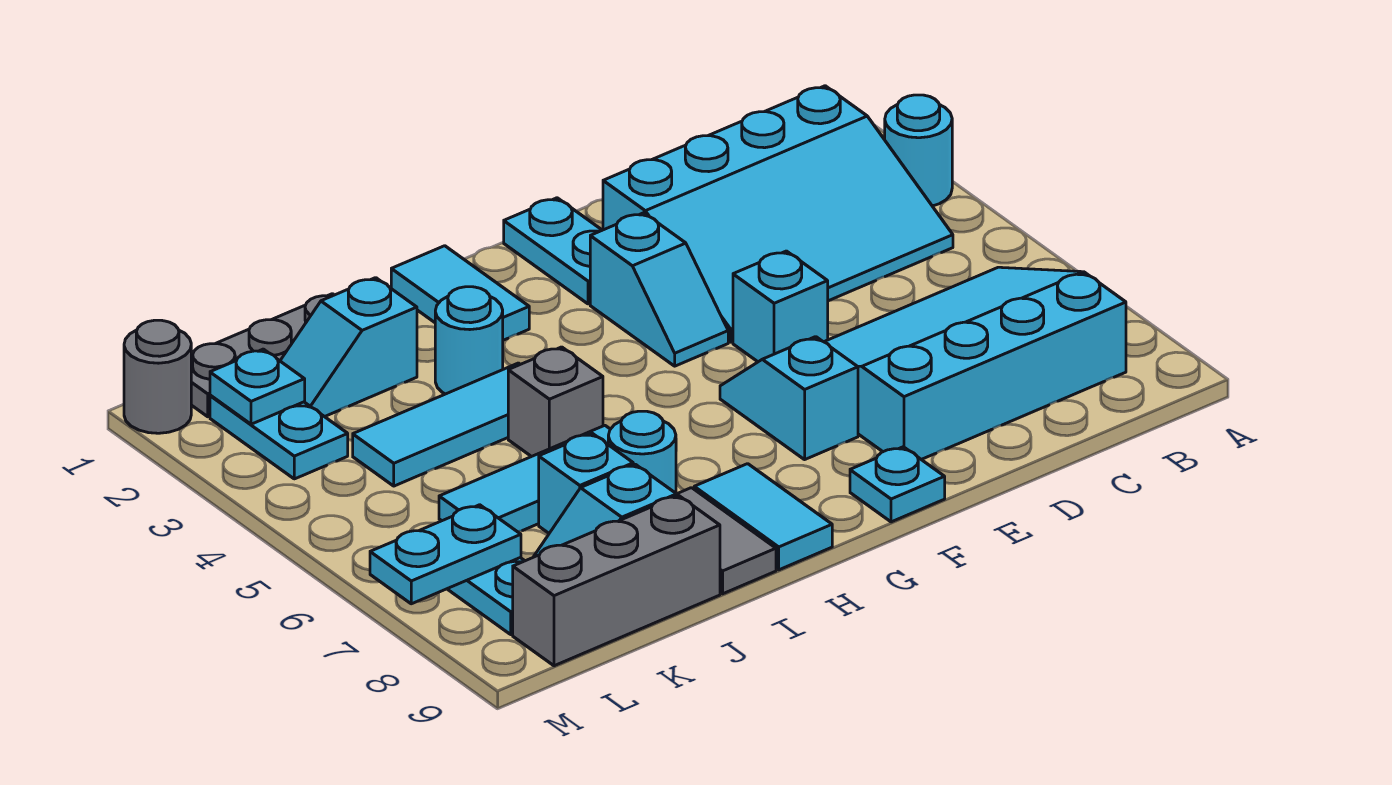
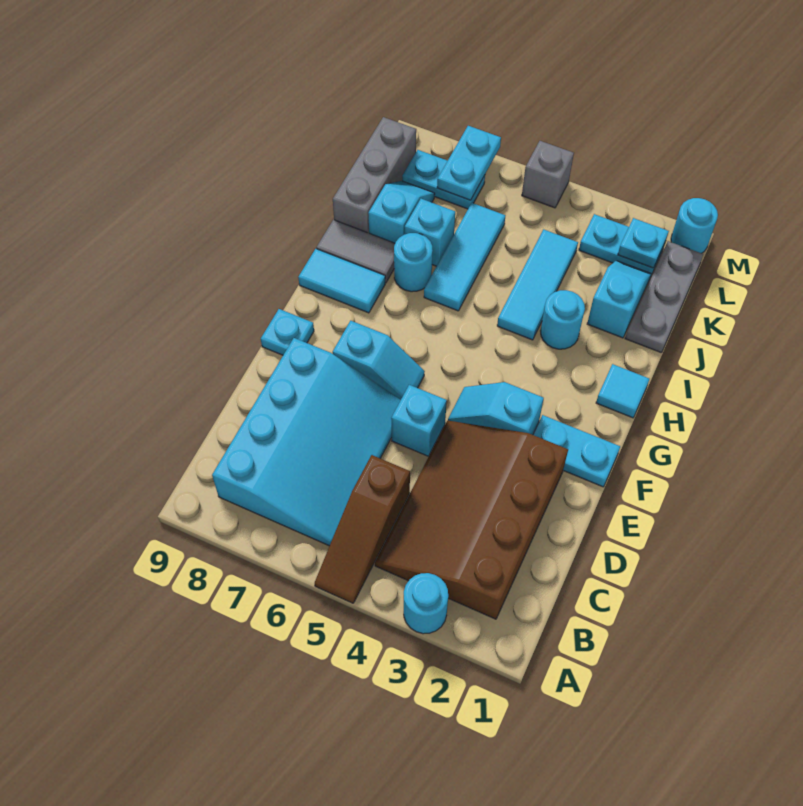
none -> brown slope A5:C5 level 1 top C
cyan slope B2:E4 level 1 top 2 -> brown slope B2:E4 level 1 top 2
cyan tile H1:H2 level 1 -> cyan tile H1 level 1
grey brick I5 level 1 -> grey brick M5 level 1
grey round brick M1 level 1 -> cyan round brick M1 level 1

